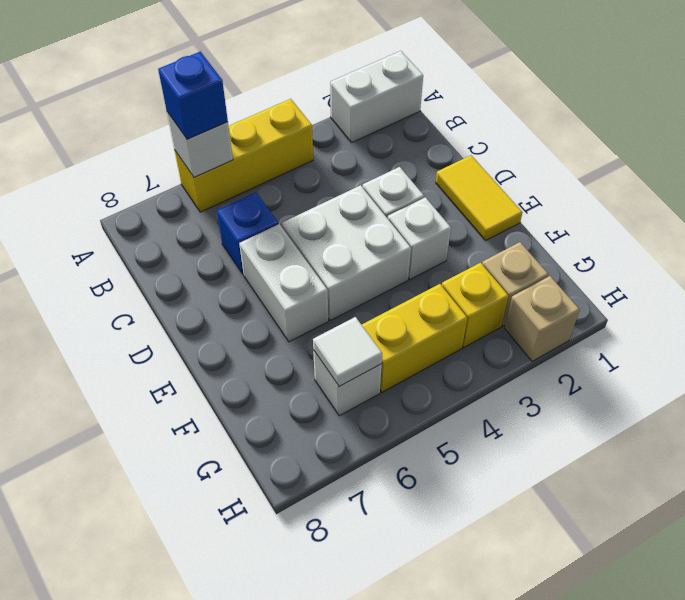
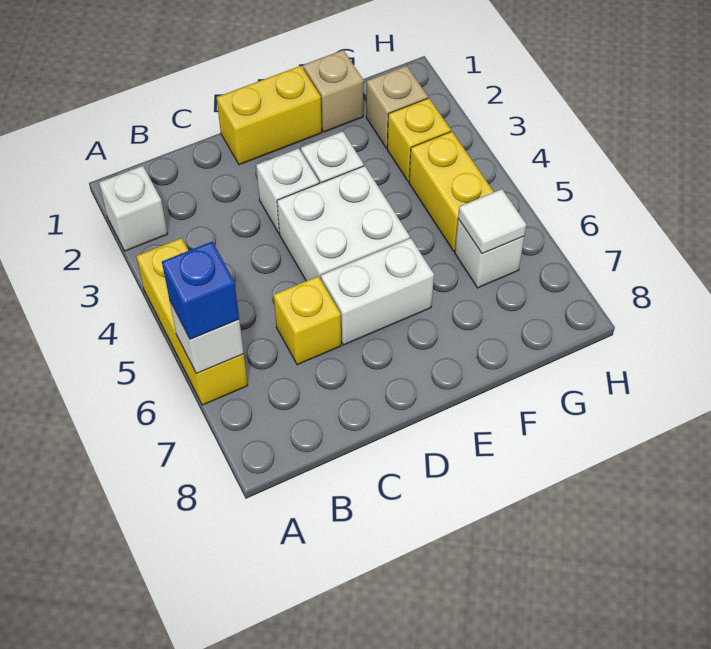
white brick A1:A2 level 1 -> white brick A2 level 1
blue brick C6 level 1 -> yellow brick C6 level 1
yellow tile D1:E1 level 1 -> yellow brick D1:E1 level 1
tan brick H2 level 1 -> tan brick F1 level 1

